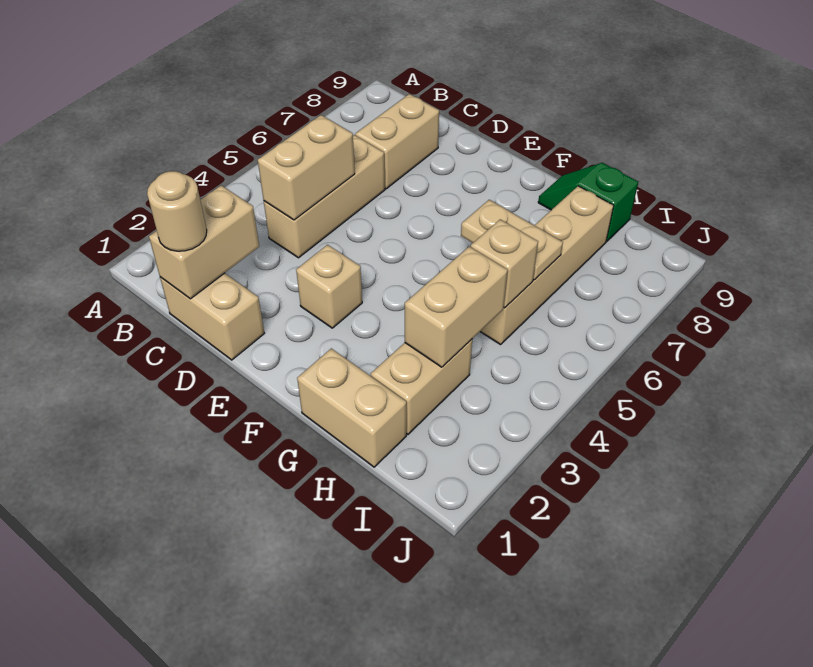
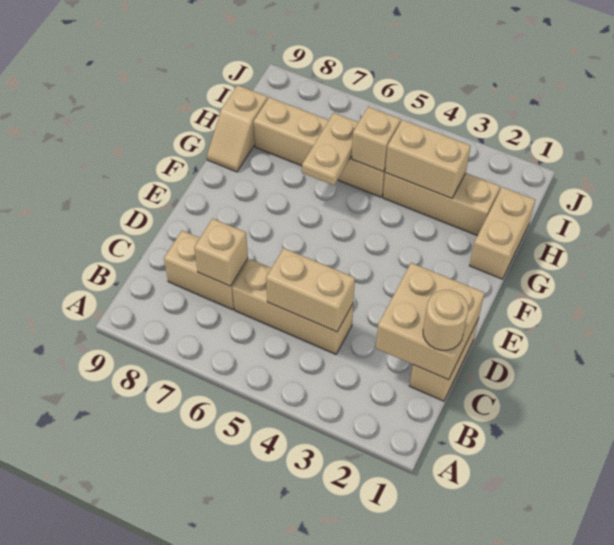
tan brick C1:C2 level 2 -> tan brick C1:D2 level 2
tan brick E3 level 1 -> tan brick C7 level 2
green slope G9:H9 level 1 top H -> tan slope G9:H9 level 1 top H
tan brick H2:H3 level 1 -> tan brick H2:H4 level 1

